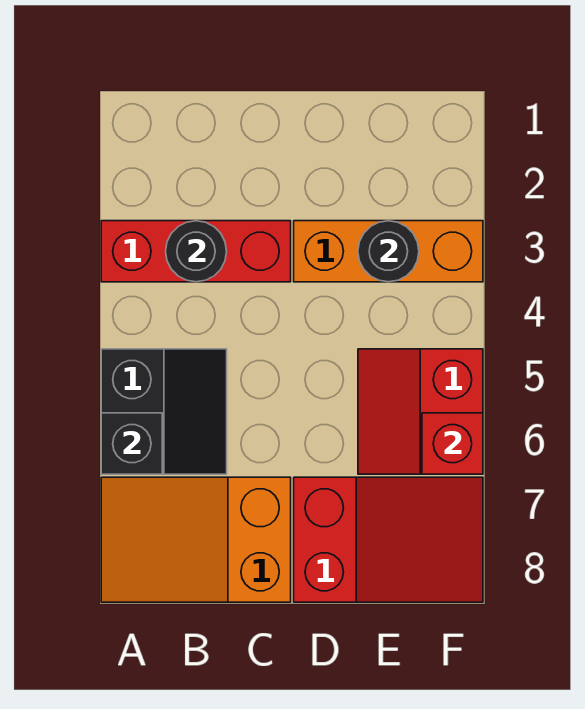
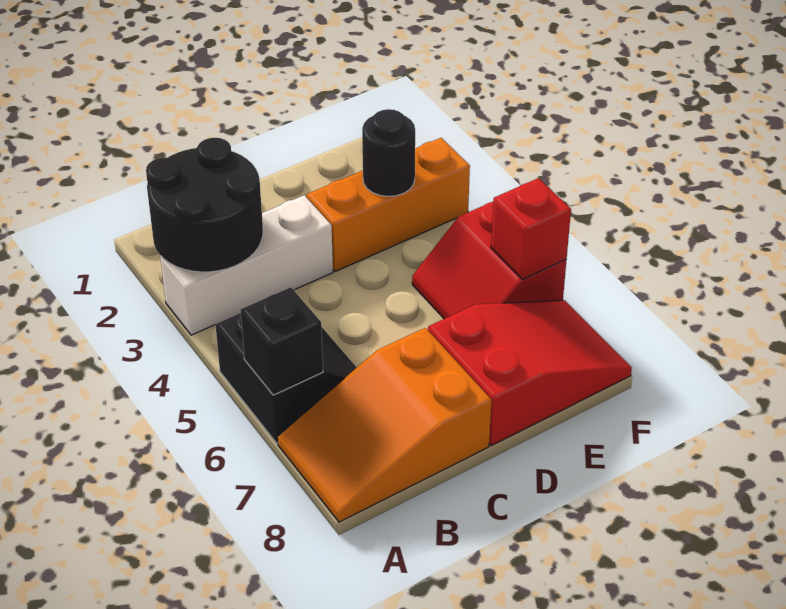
red brick A3:C3 level 1 -> white brick A3:C3 level 1
black round brick B3 level 2 -> black round brick A2:B3 level 2

